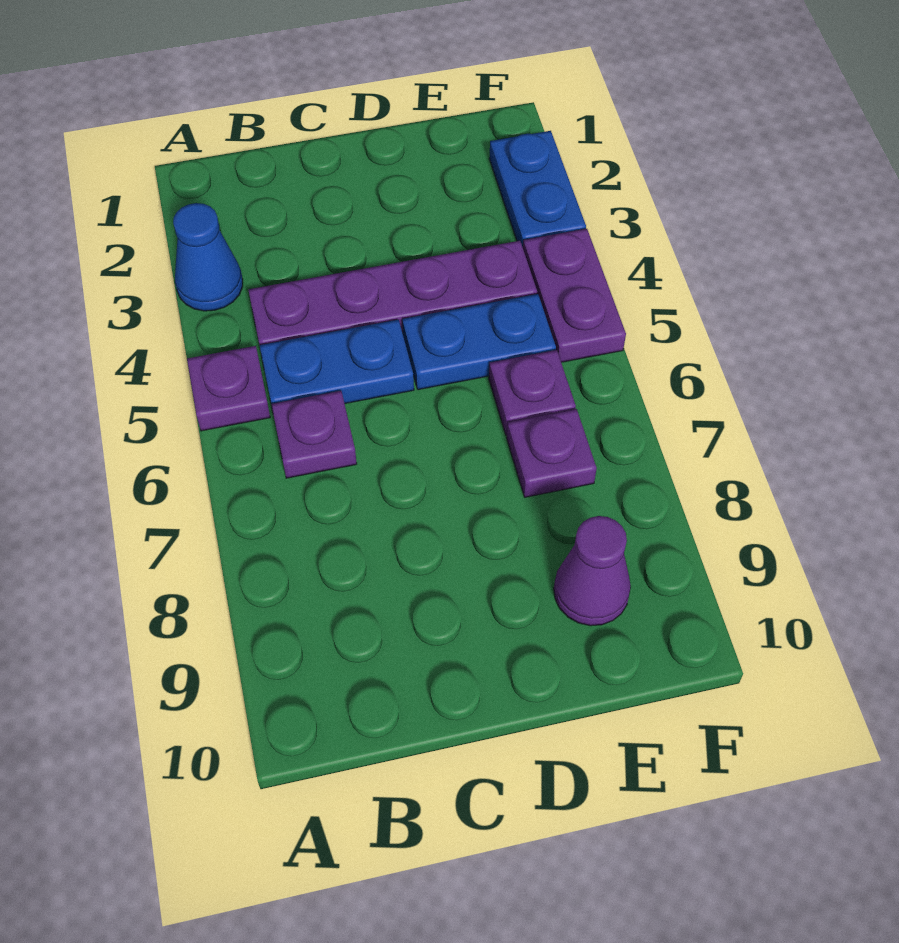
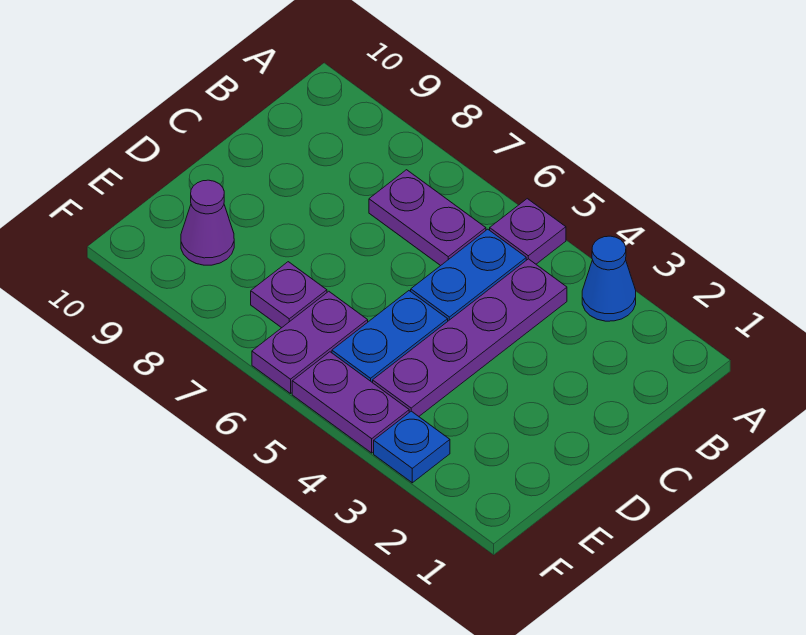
purple plate B6 level 1 -> purple plate B6:B7 level 1
purple plate E6 level 1 -> purple plate E6:F6 level 1
blue plate F2:F3 level 1 -> blue plate F3 level 1

